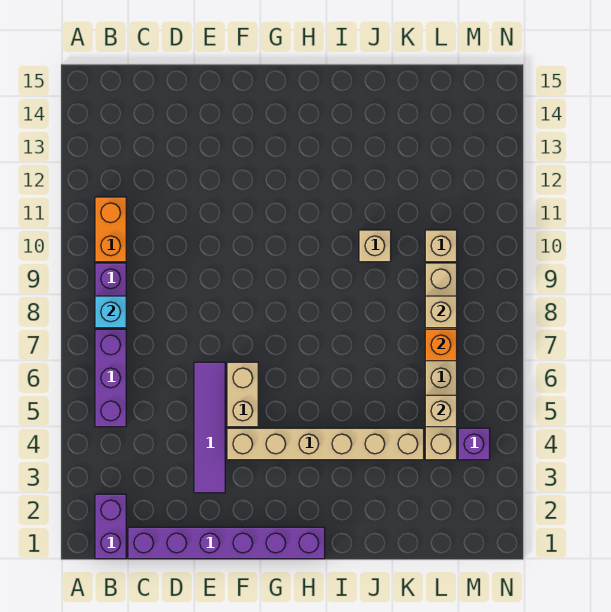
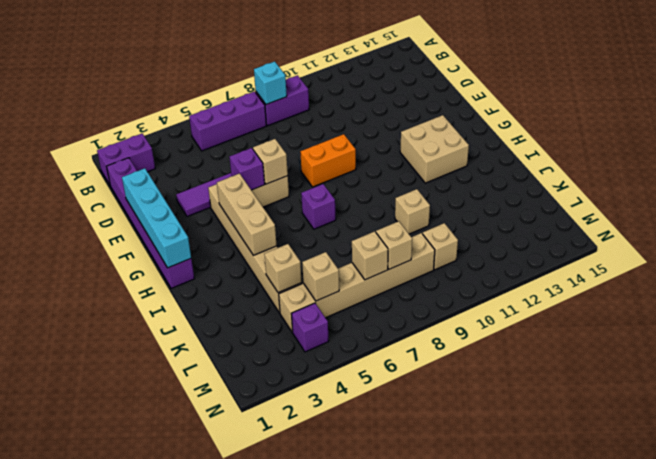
orange brick B10:B11 level 1 -> orange brick F8:F9 level 1
none -> cyan brick E1:H1 level 2
none -> purple brick F5 level 2
none -> tan brick F6 level 2
none -> tan brick G4:I4 level 2
none -> tan brick G12:H13 level 1
none -> purple brick H7 level 1
none -> tan brick K4 level 2
orange brick L7 level 2 -> tan brick L7 level 2

